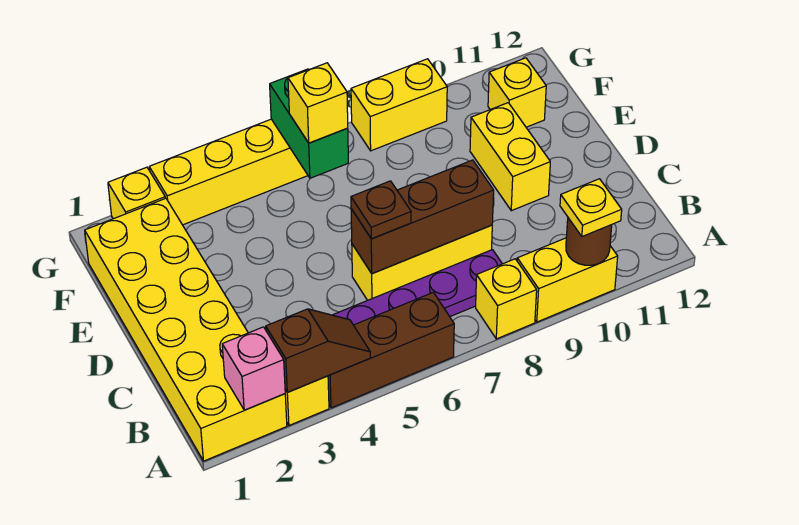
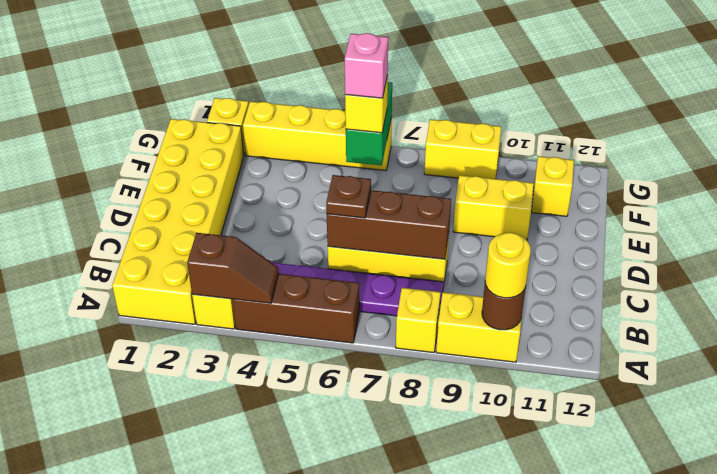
pink brick A2 level 2 -> pink brick F6 level 4
yellow plate A10 level 3 -> yellow round brick A10 level 3
yellow brick D10:E10 level 1 -> yellow brick E9:E10 level 1

